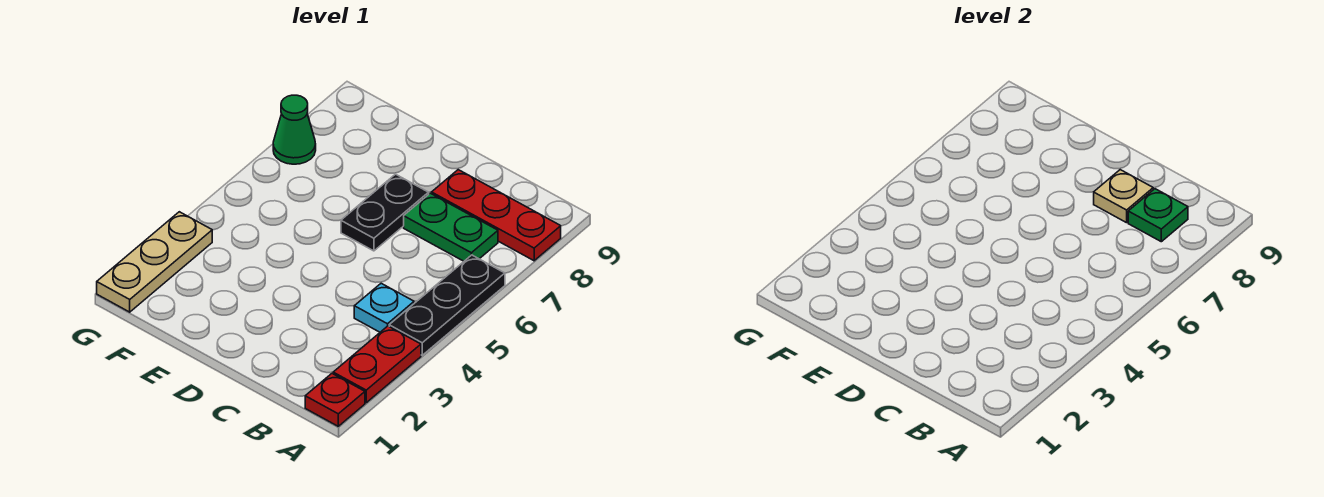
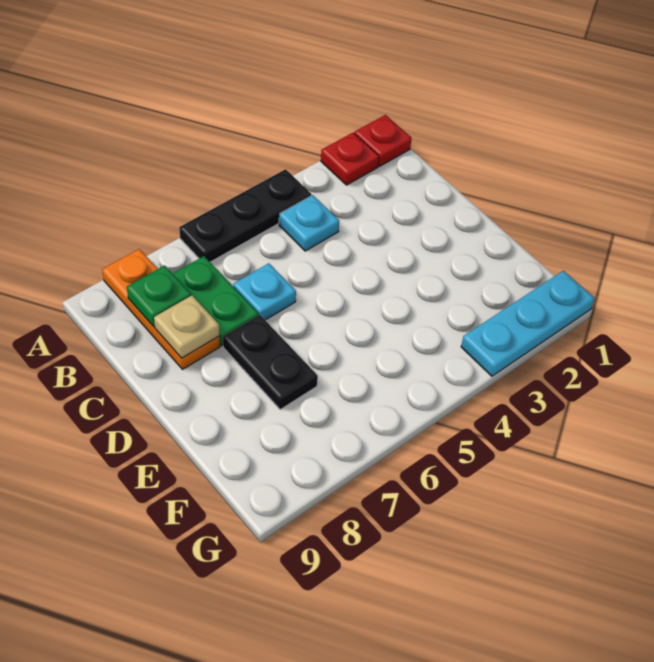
red plate A2:A3 level 1 -> red plate A2 level 1
red plate A8:C8 level 1 -> orange plate A8:C8 level 1
none -> cyan plate C6 level 1
black plate D6:D7 level 1 -> black plate D7:E7 level 1
tan plate G1:G3 level 1 -> cyan plate G1:G3 level 1
green cone G7 level 1 -> none

